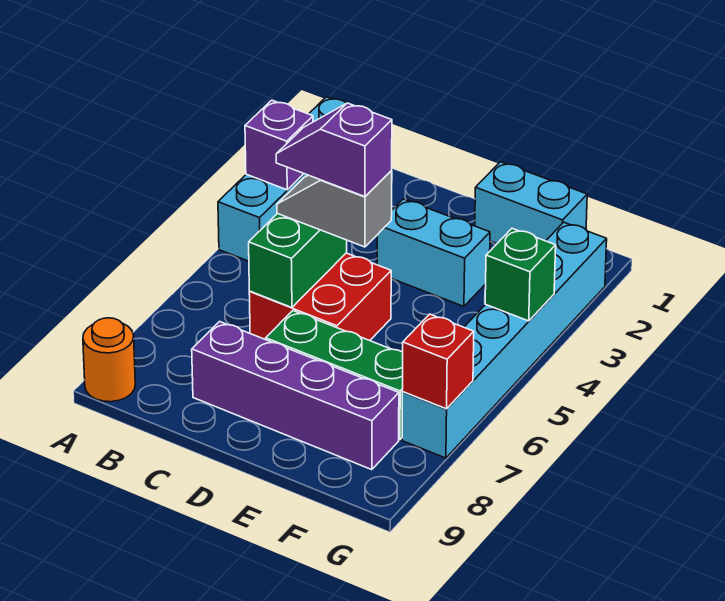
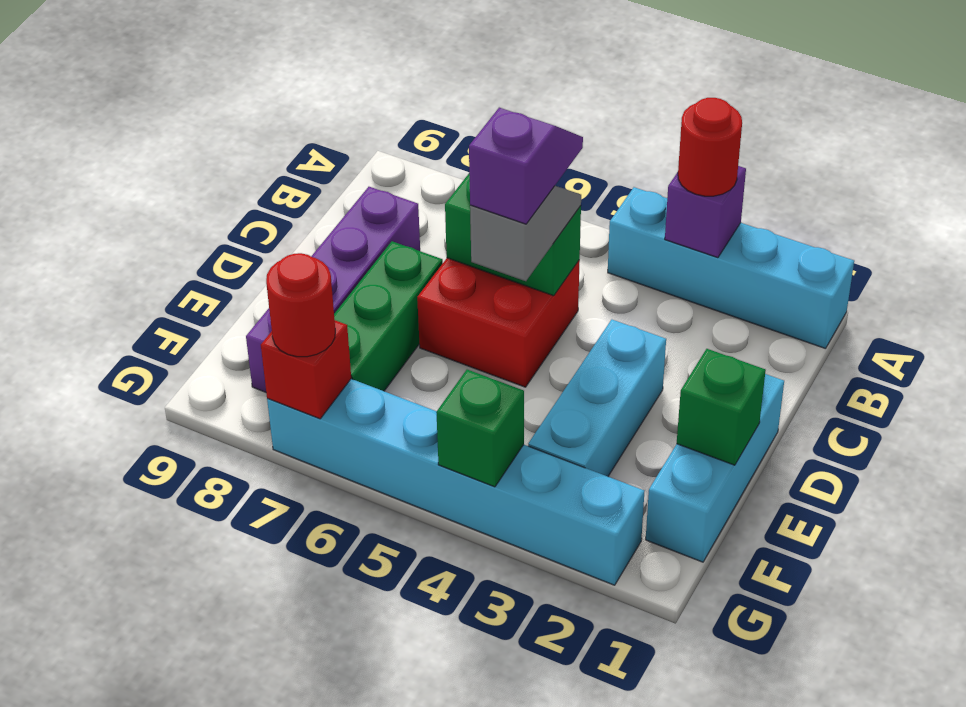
none -> red round brick A3 level 3
orange round brick A9 level 1 -> none
cyan brick D3:E3 level 1 -> cyan brick D3:F3 level 1
cyan brick E1:F1 level 1 -> cyan brick D1:F1 level 1
none -> green brick E1 level 2
none -> red round brick G7 level 3

